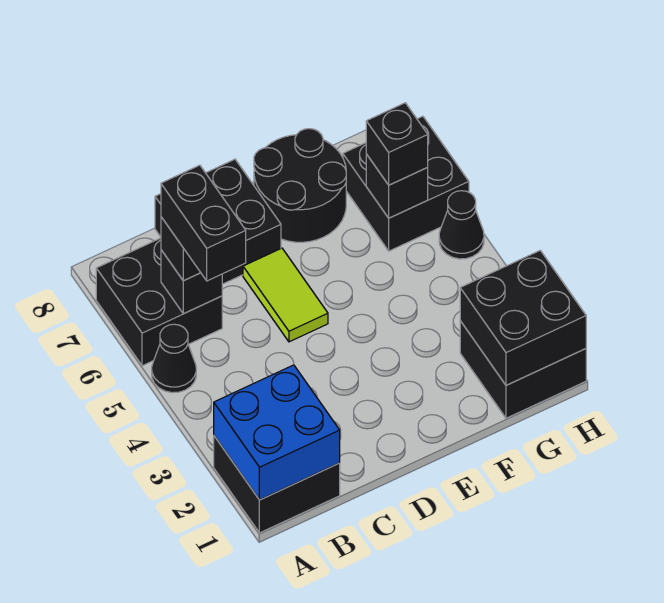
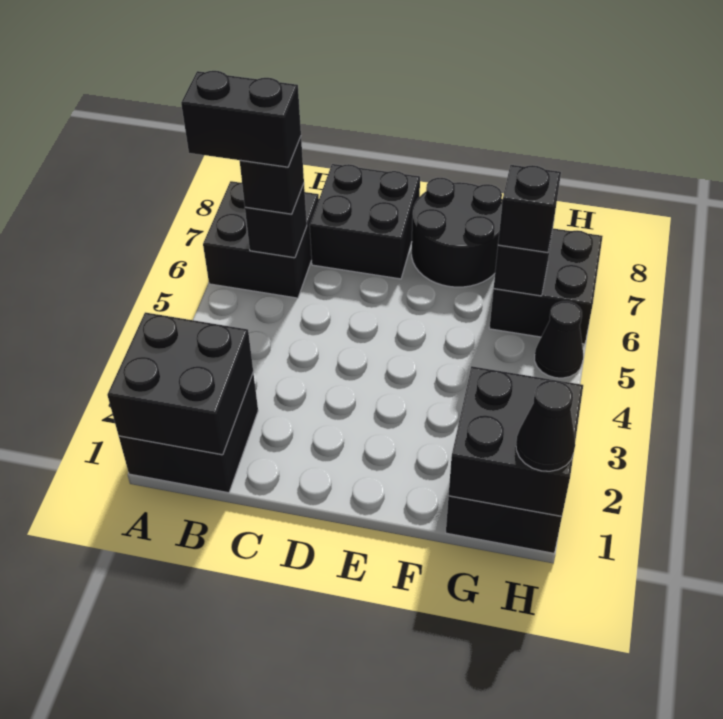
blue brick A1:B2 level 2 -> black brick A1:B2 level 2
black cone A5 level 1 -> black cone H1 level 3
black brick B5:B6 level 4 -> black brick A6:B6 level 4
lime tile D5:D6 level 1 -> none

